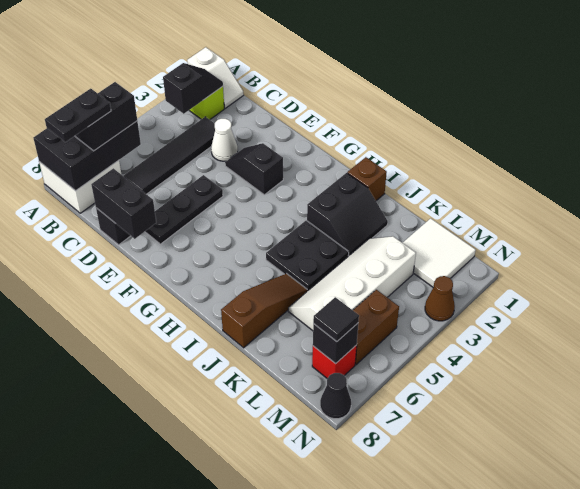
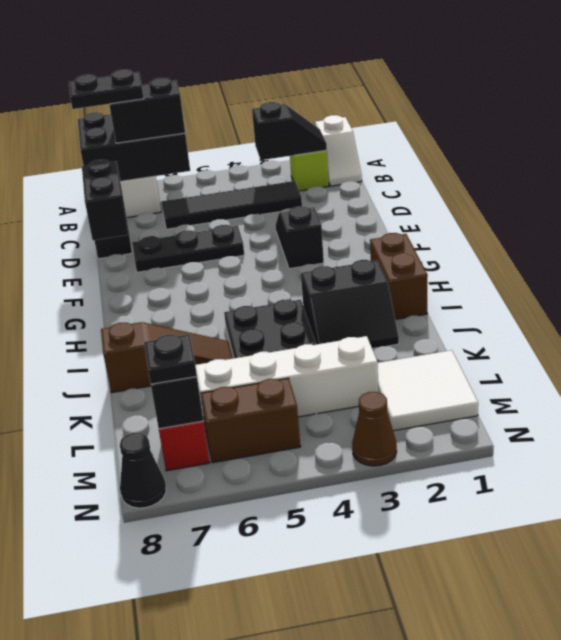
white cone D3 level 1 -> none
brown brick I1 level 1 -> brown brick H1:I1 level 1
black tile M7 level 3 -> black plate M7 level 3

